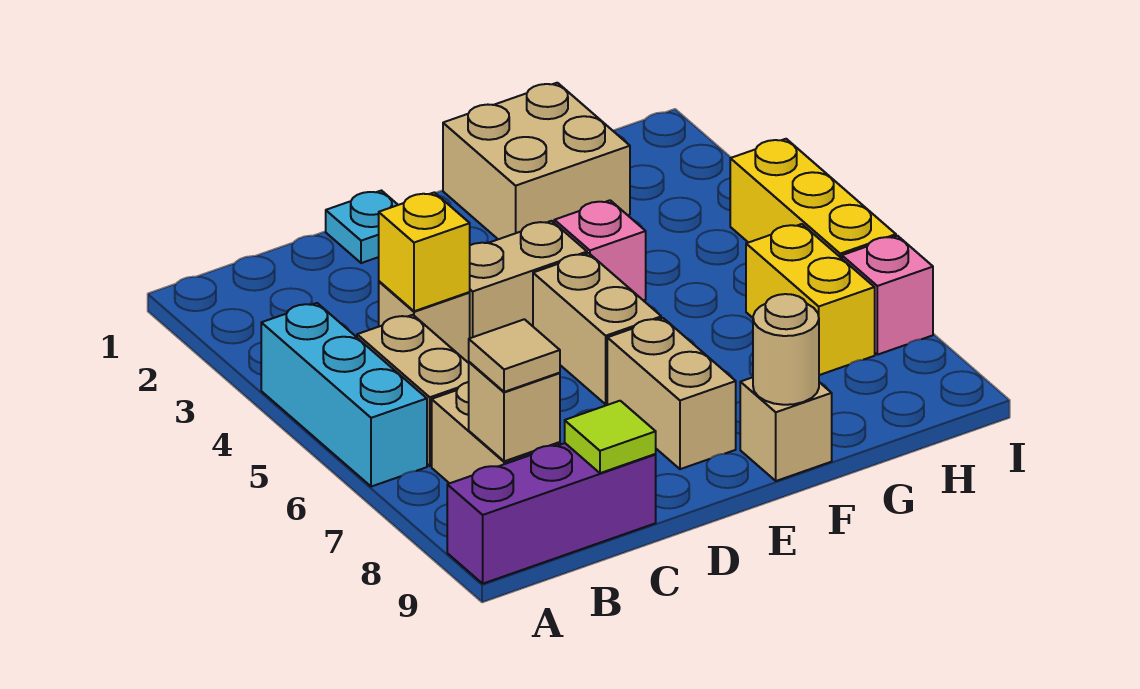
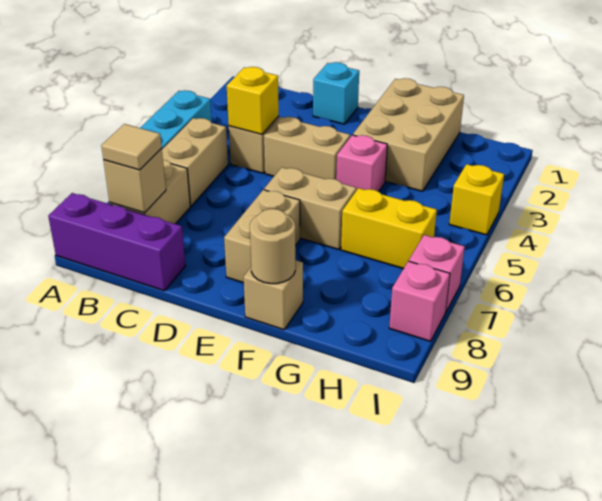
lime tile C9 level 2 -> none
cyan plate D1 level 1 -> cyan brick D1 level 1
tan brick E5:E6 level 1 -> tan brick E6:F6 level 1
tan brick F1:G2 level 1 -> tan brick F1:G3 level 1
yellow brick H6:H7 level 1 -> yellow brick G6:H6 level 1
yellow brick I4:I6 level 1 -> yellow brick I4 level 1
none -> pink brick I8 level 1

